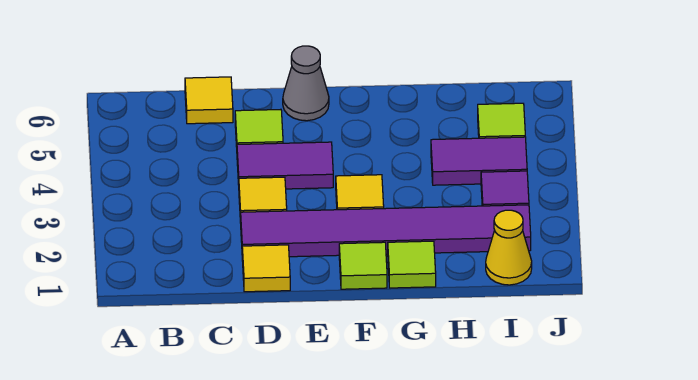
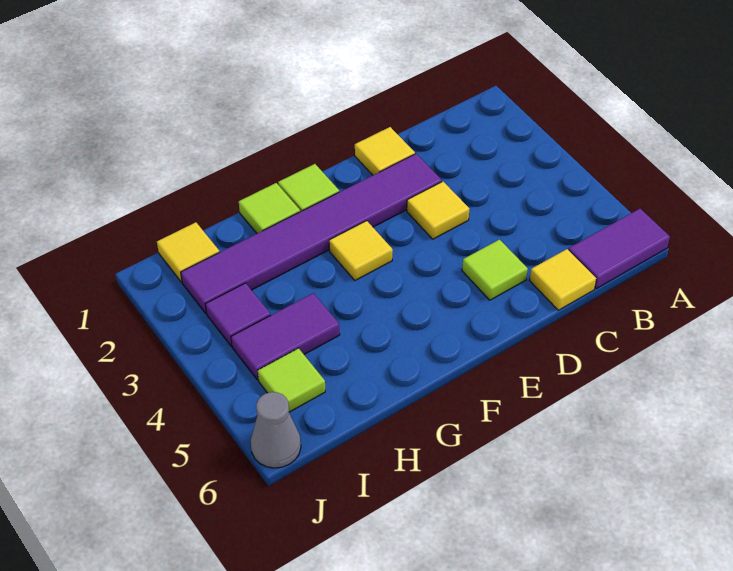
purple tile D4:E4 level 1 -> purple tile A6:B6 level 1
grey cone E6 level 1 -> grey cone J6 level 1
yellow cone I1 level 1 -> yellow tile I1 level 1

